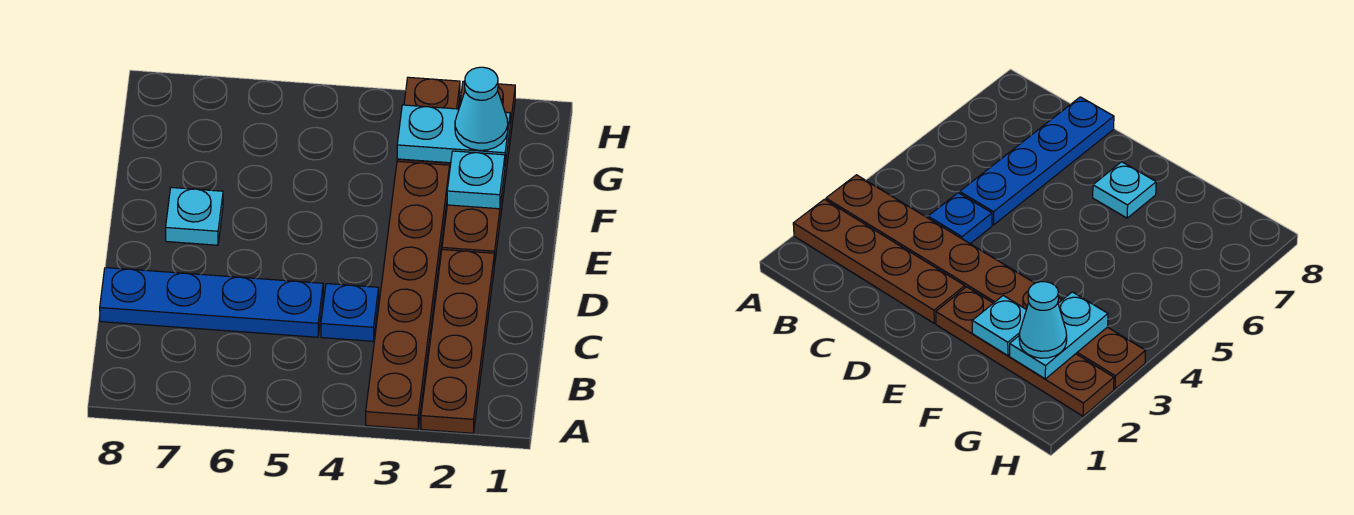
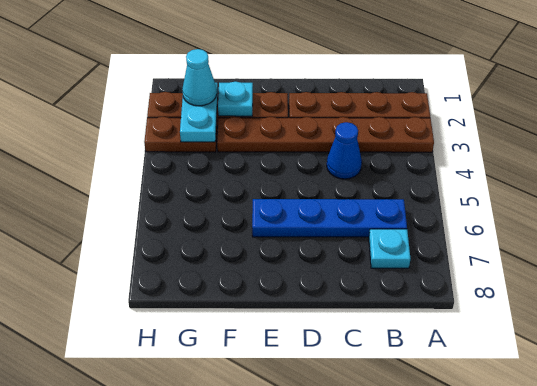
blue plate C4 level 1 -> blue cone C4 level 1
blue plate C5:C8 level 1 -> blue plate B6:E6 level 1
cyan plate E7 level 1 -> cyan plate B7 level 1

